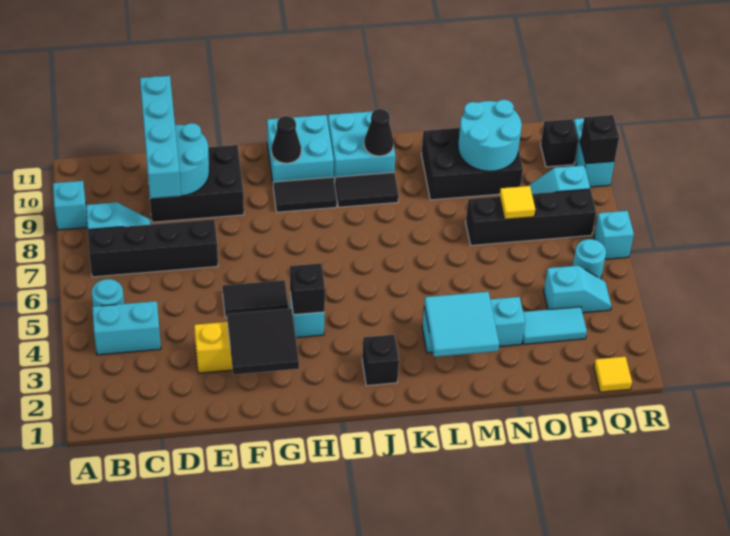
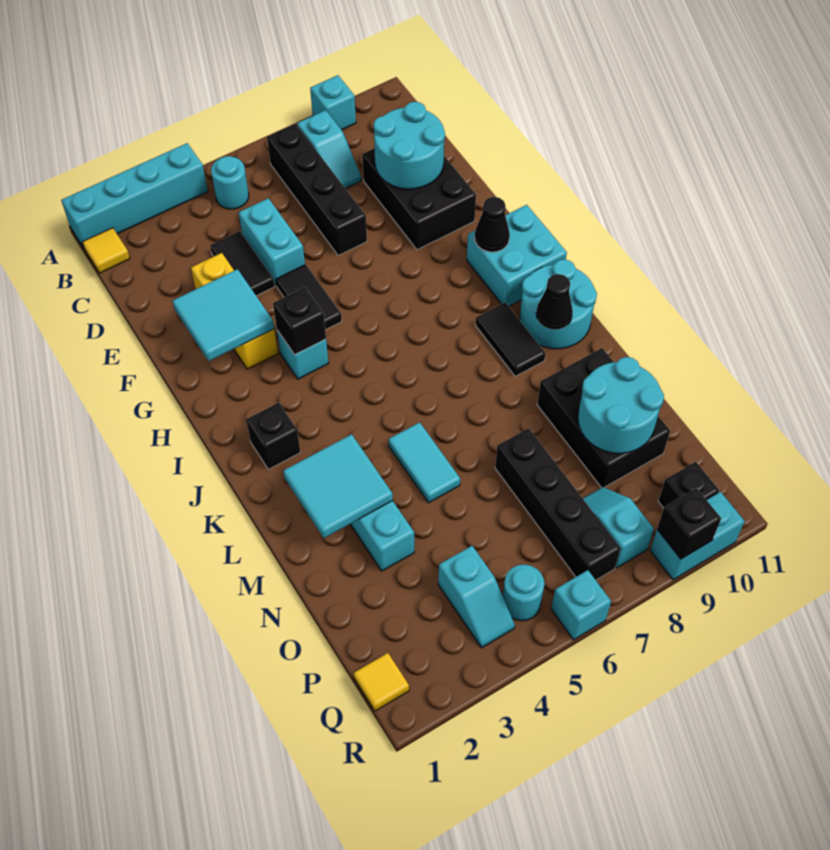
cyan brick B4:C4 level 1 -> cyan brick D5:E5 level 1
cyan brick D8:D11 level 3 -> cyan brick A1:A4 level 1
black tile F2:G3 level 2 -> cyan tile F2:G3 level 2
black tile H9:I9 level 1 -> black tile D4:E4 level 1
cyan brick J10:K11 level 1 -> cyan round brick J10:K11 level 1
cyan tile O3:P3 level 1 -> cyan tile L5:M5 level 1
yellow tile O7 level 2 -> yellow tile B1 level 1

